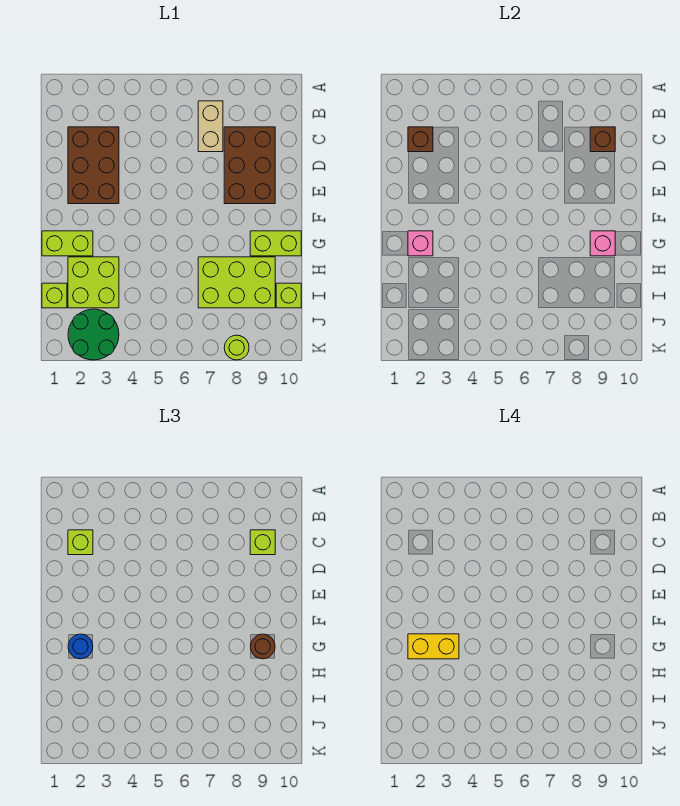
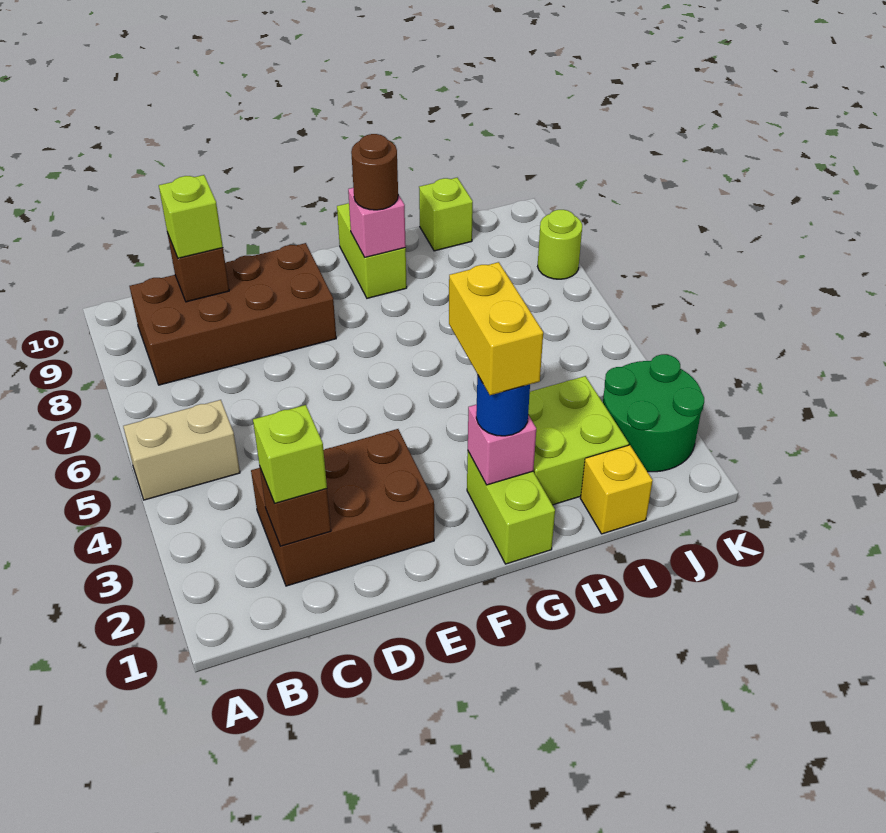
tan brick B7:C7 level 1 -> tan brick A5:B5 level 1
brown brick C8:E9 level 1 -> brown brick B8:E9 level 1
lime brick H7:I9 level 1 -> none
lime brick I1 level 1 -> yellow brick I1 level 1

